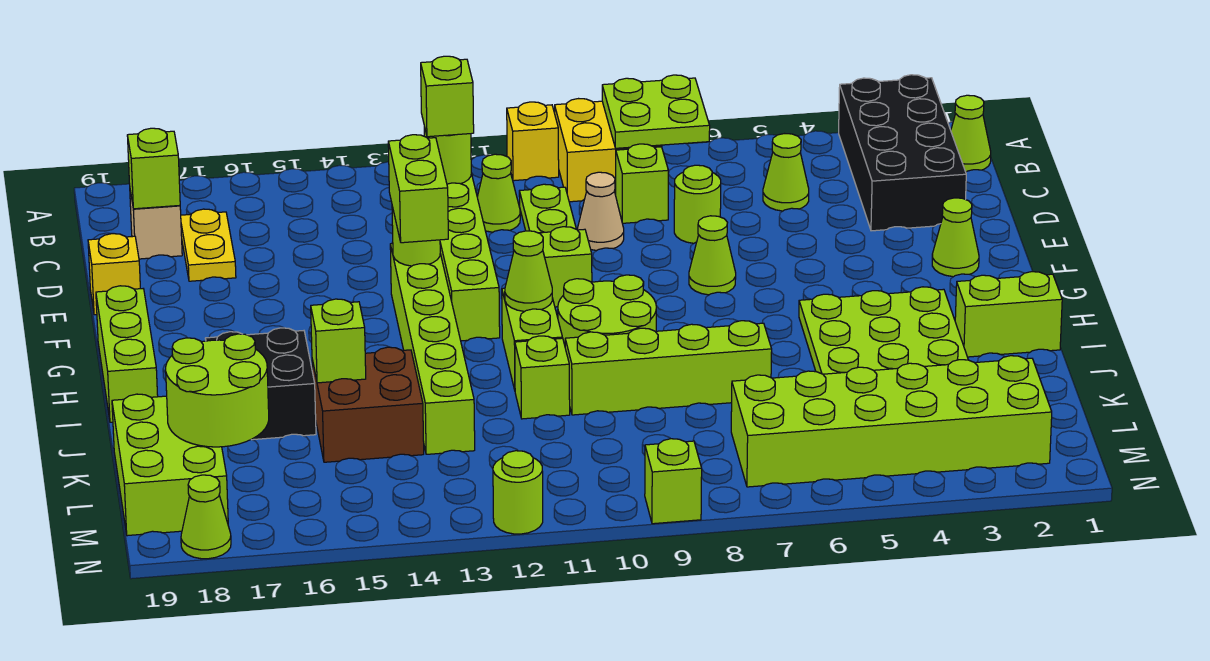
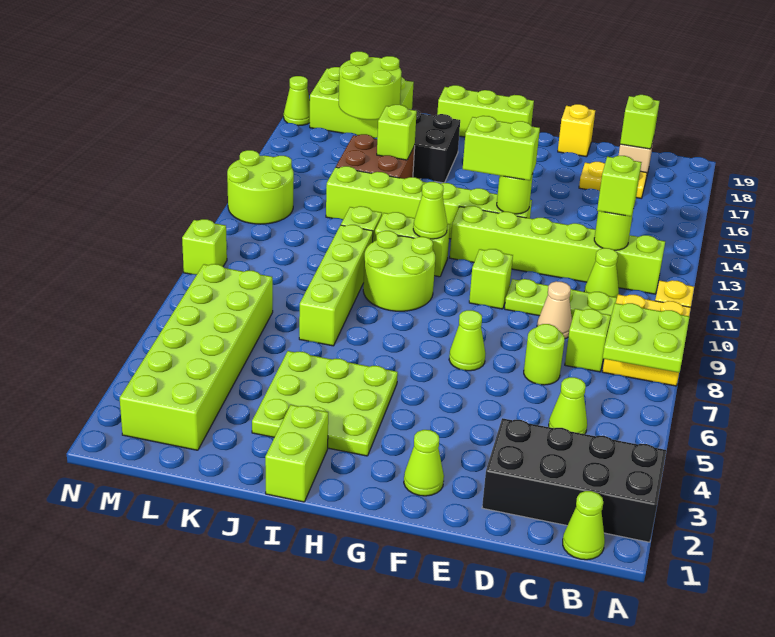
lime round brick N12 level 1 -> lime round brick M12:N13 level 1

